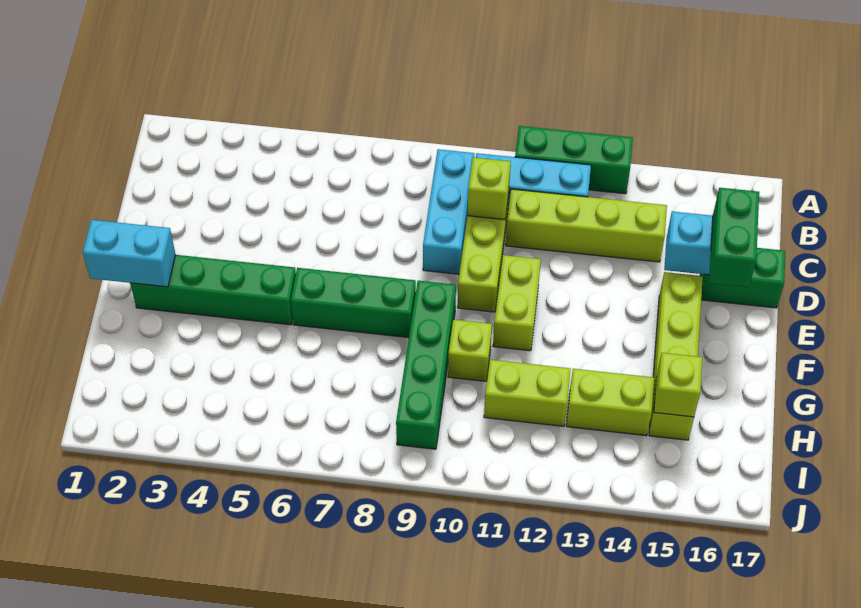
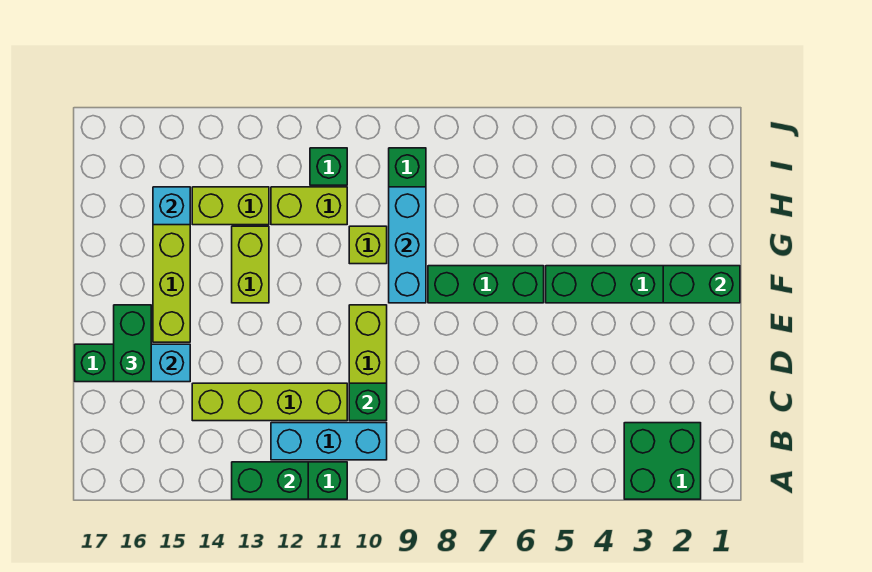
none -> green brick A2:B3 level 1
none -> green brick A12:A13 level 2
cyan brick B9:D9 level 1 -> cyan brick F9:H9 level 2
lime brick C10 level 2 -> green brick C10 level 2
lime brick E11:F11 level 1 -> lime brick F13:G13 level 1
cyan brick F1:F2 level 2 -> green brick F1:F2 level 2
lime brick H15 level 2 -> cyan brick H15 level 2
none -> green brick I11 level 1

